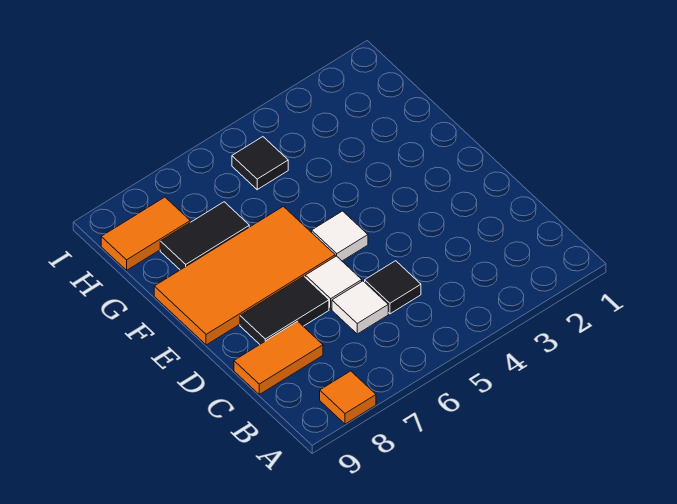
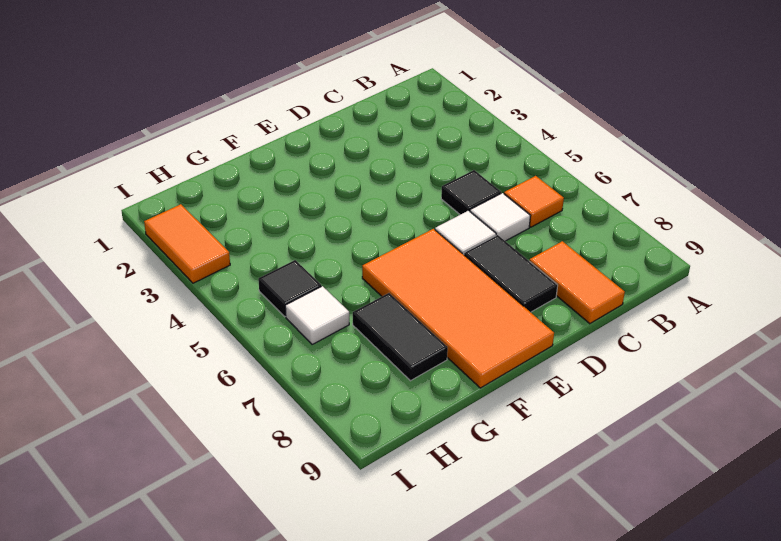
orange tile A8 level 1 -> orange tile B6 level 1
white tile E5 level 1 -> white tile H6 level 1
orange tile H8:H9 level 1 -> orange tile I2:I3 level 1

